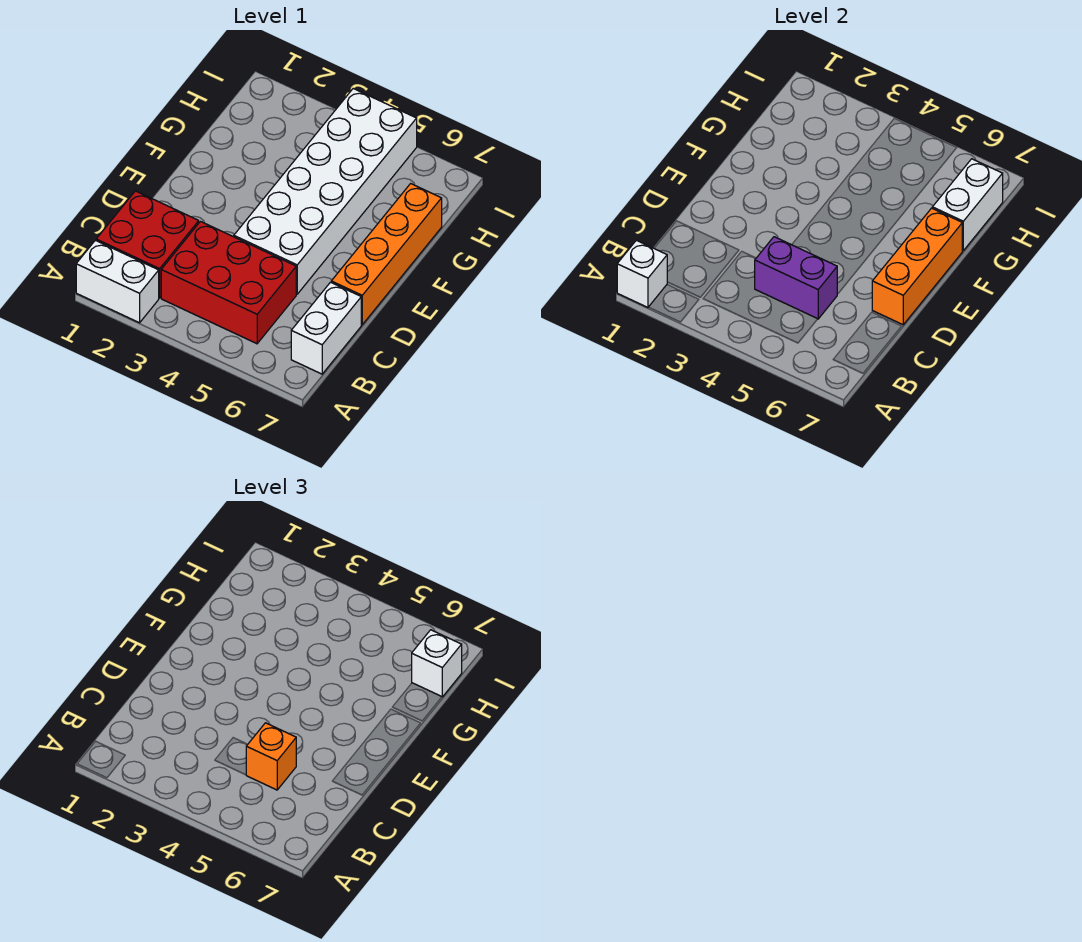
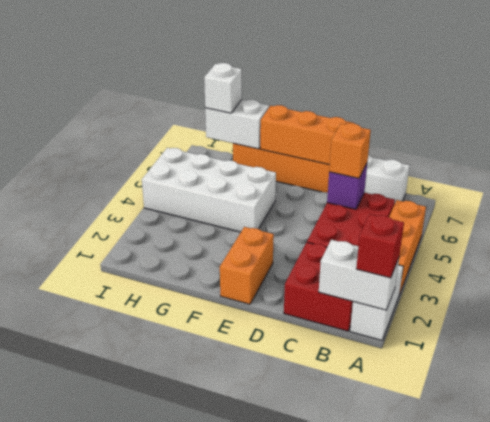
white brick A1 level 2 -> white brick A1:B1 level 2
none -> red brick A1 level 3
none -> orange brick A3:A5 level 1
purple brick C4:C5 level 2 -> purple brick C5 level 2
white brick D4:I5 level 1 -> white brick F4:I5 level 1
none -> orange brick E1:E2 level 1

